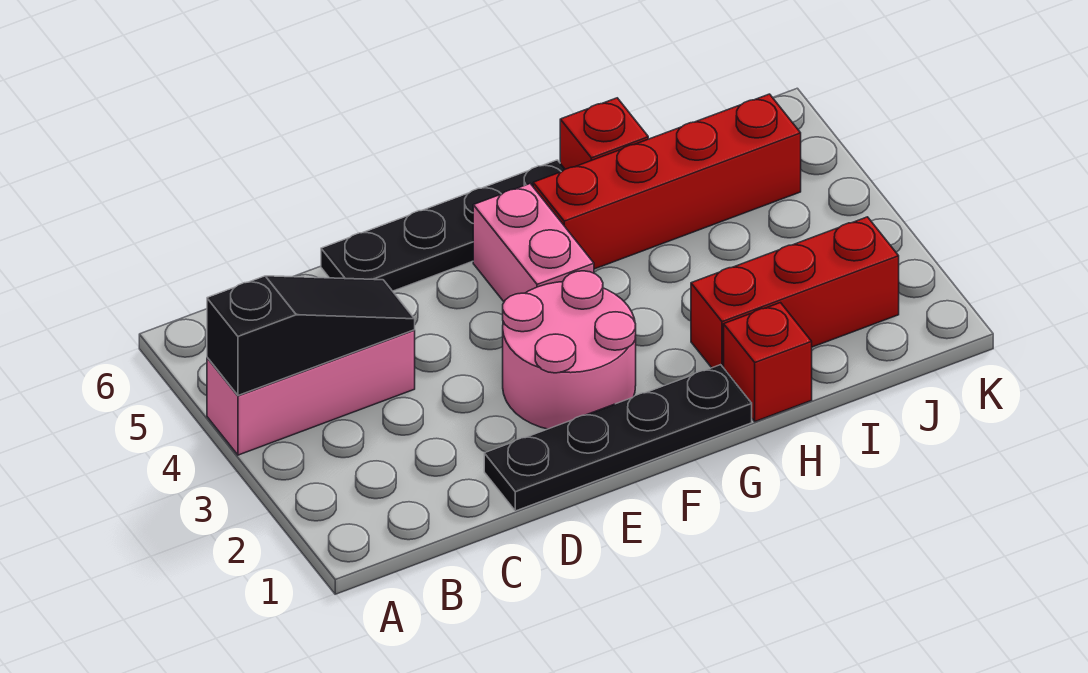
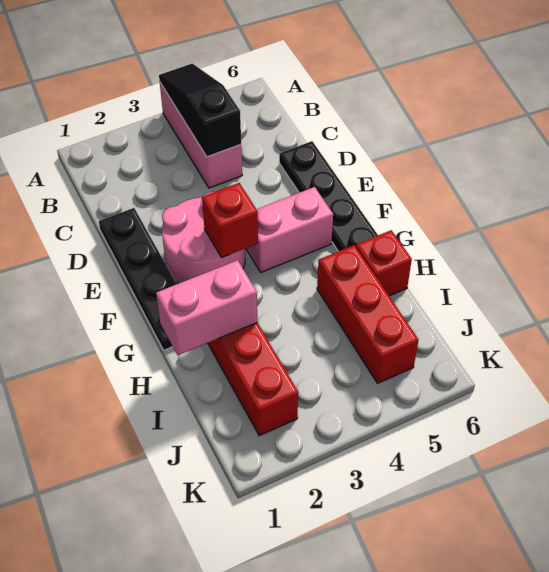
black slope A4:C4 level 2 top A -> black slope A4:C4 level 2 top C
red brick G5:J5 level 1 -> red brick H5:J5 level 1
red brick H1 level 1 -> red brick F3 level 2
none -> pink brick H1:H2 level 2

